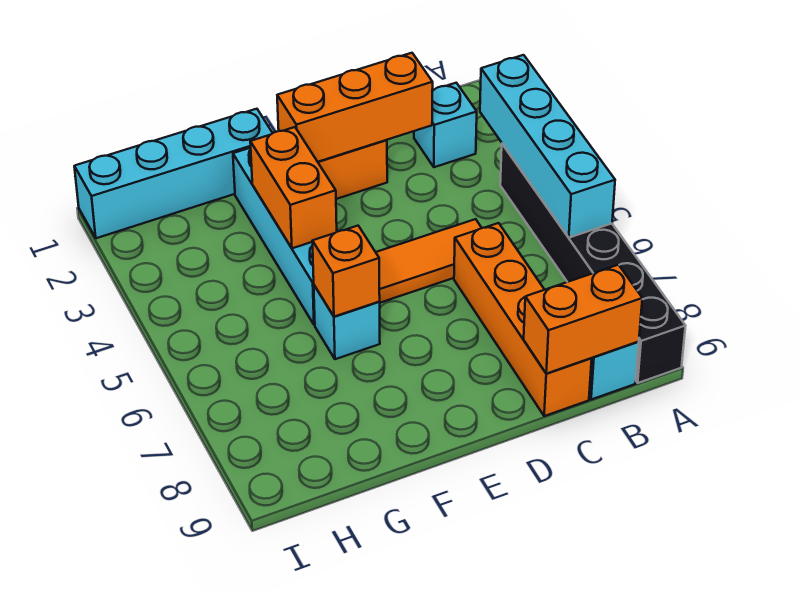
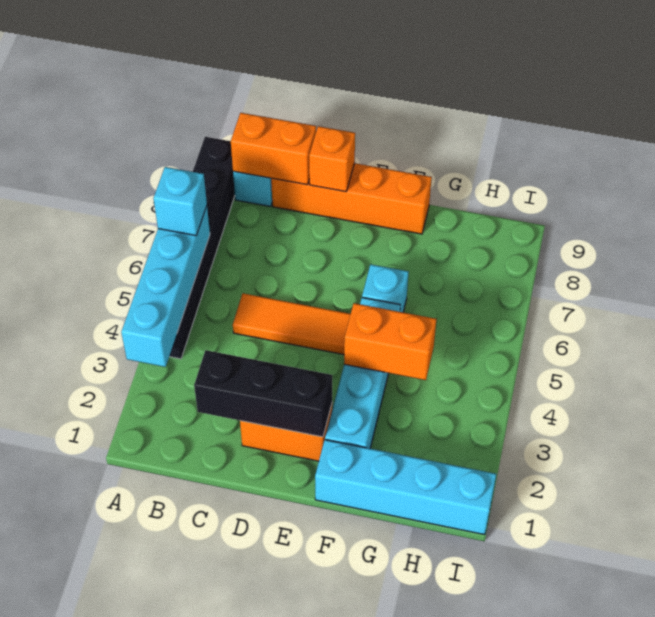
cyan brick B2 level 1 -> cyan brick A6 level 3
orange brick C2:E2 level 2 -> black brick C2:E2 level 2
orange brick C6:C9 level 1 -> orange brick C9:F9 level 1
orange brick F3:F4 level 2 -> orange brick F4:G4 level 2
orange brick F6 level 2 -> orange brick D9 level 2

